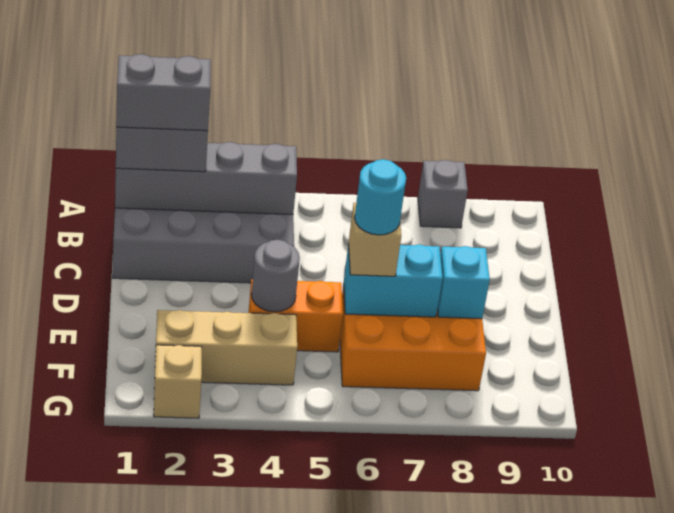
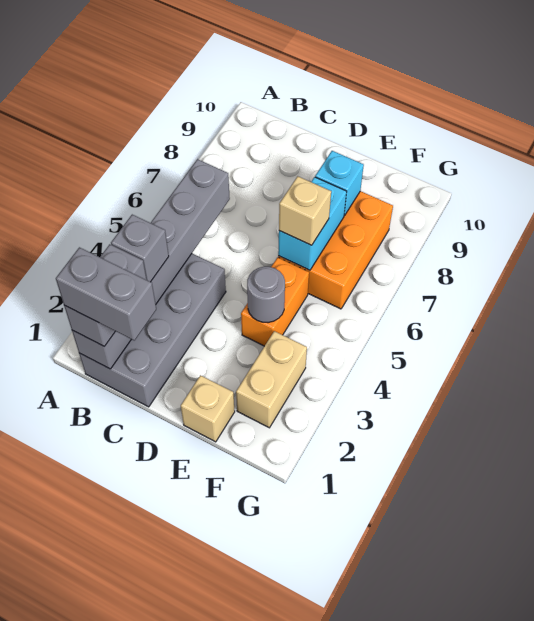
grey brick A8 level 1 -> grey brick B3 level 3
grey brick B1:B4 level 2 -> grey brick B1:B6 level 2
grey brick B1:B2 level 4 -> grey brick B1:C1 level 4
cyan round brick E6 level 4 -> none
tan brick F2:F4 level 1 -> tan brick F2:F3 level 1
tan brick G2 level 1 -> tan brick E1 level 1

